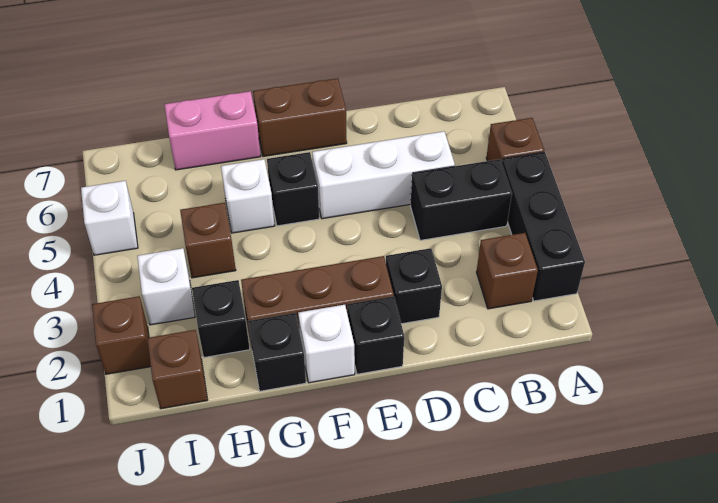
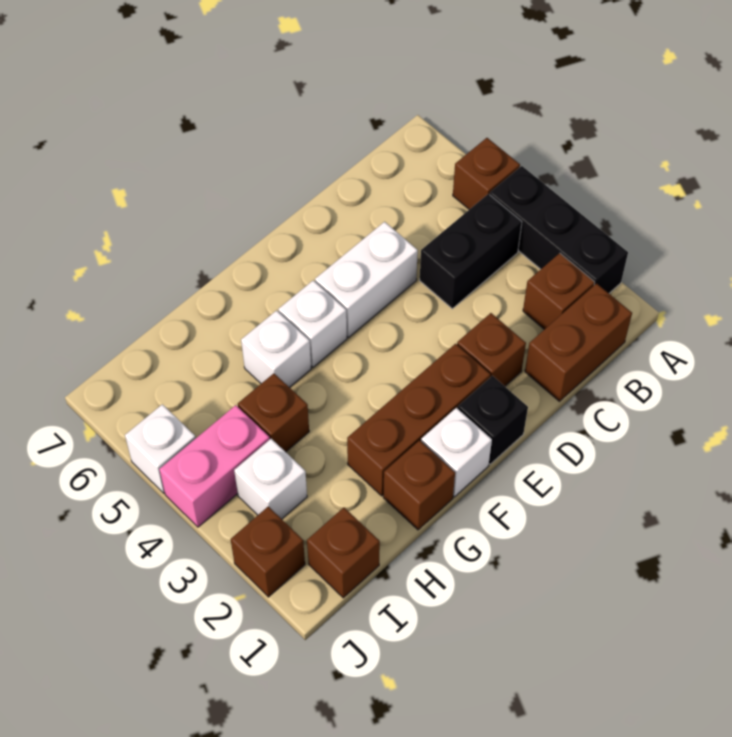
white brick C5:E5 level 1 -> white brick D5:E5 level 1
black brick D2 level 1 -> brown brick D2 level 1
brown brick E7:F7 level 1 -> brown brick B1:C1 level 1
black brick F5 level 1 -> white brick F5 level 1
black brick G1 level 1 -> brown brick G1 level 1
pink brick G7:H7 level 1 -> pink brick I4:J4 level 1
black brick H2 level 1 -> none

